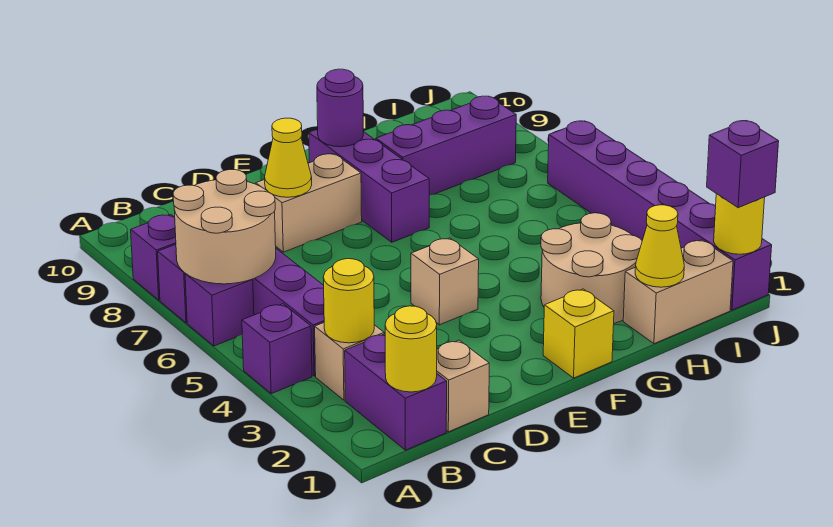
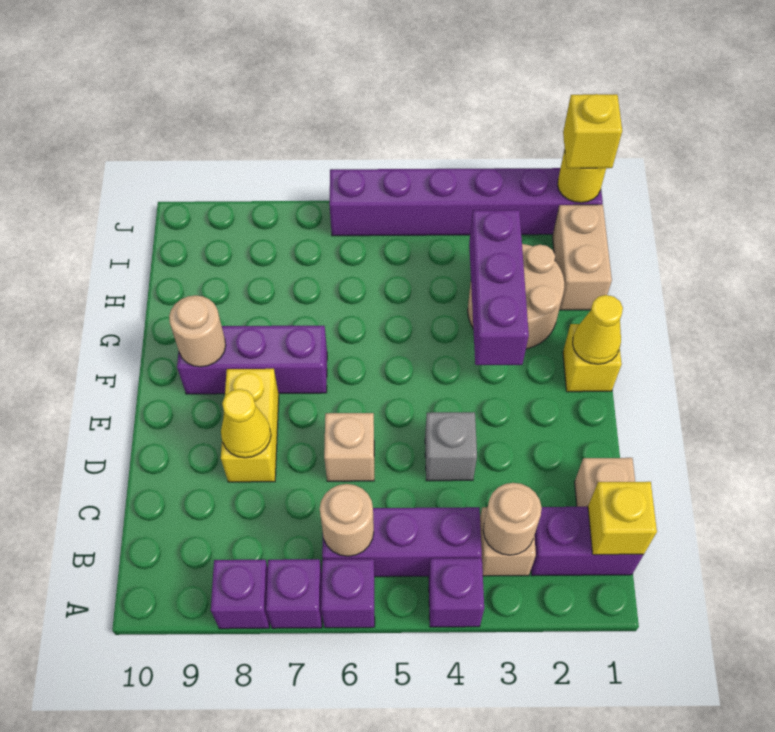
tan round brick A6:B7 level 2 -> tan round brick B6 level 2
yellow round brick B1 level 2 -> yellow brick B1 level 2
yellow round brick B3 level 2 -> tan round brick B3 level 2
none -> grey brick D4 level 1
tan brick D8:E8 level 1 -> yellow brick D8:E8 level 1
tan brick E4 level 1 -> tan brick D6 level 1
purple round brick F9 level 2 -> tan round brick F9 level 2
purple brick G8:I8 level 1 -> purple brick F3:H3 level 2
yellow cone H1 level 2 -> yellow cone F1 level 2
purple brick J1 level 3 -> yellow brick J1 level 3

